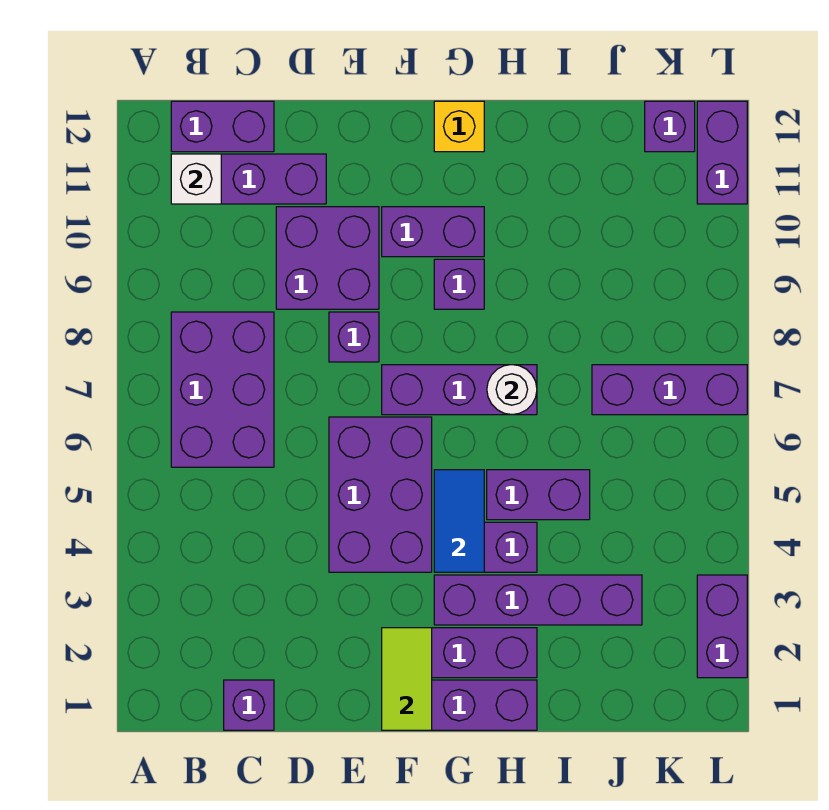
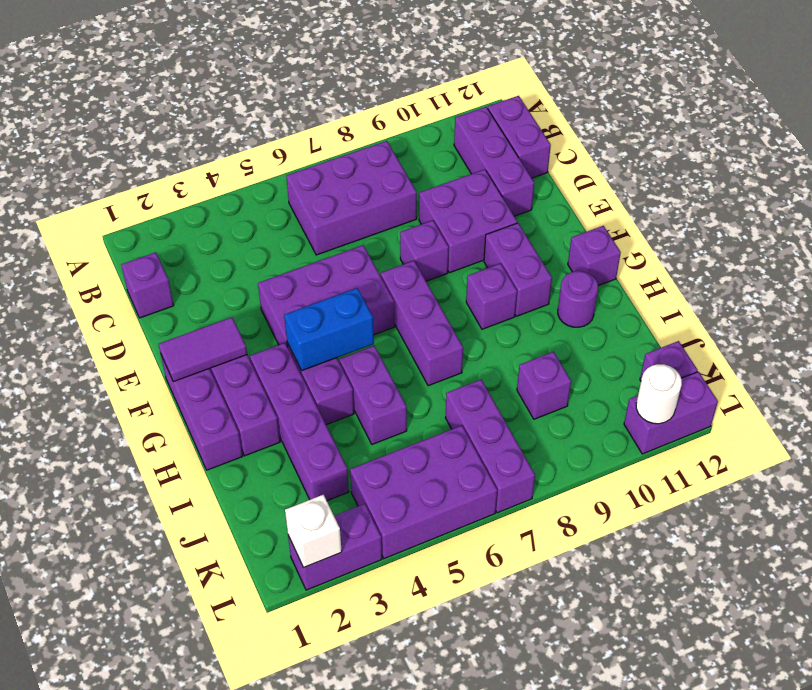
white brick B11 level 2 -> white brick L2 level 2
lime tile F1:F2 level 2 -> purple tile F1:F2 level 2
blue tile G4:G5 level 2 -> blue brick G4:G5 level 2
yellow brick G12 level 1 -> purple brick G12 level 1
white round brick H7 level 2 -> white round brick L11 level 2
none -> purple round brick H11 level 1
none -> purple brick J9 level 1
none -> purple brick K4:L6 level 1

